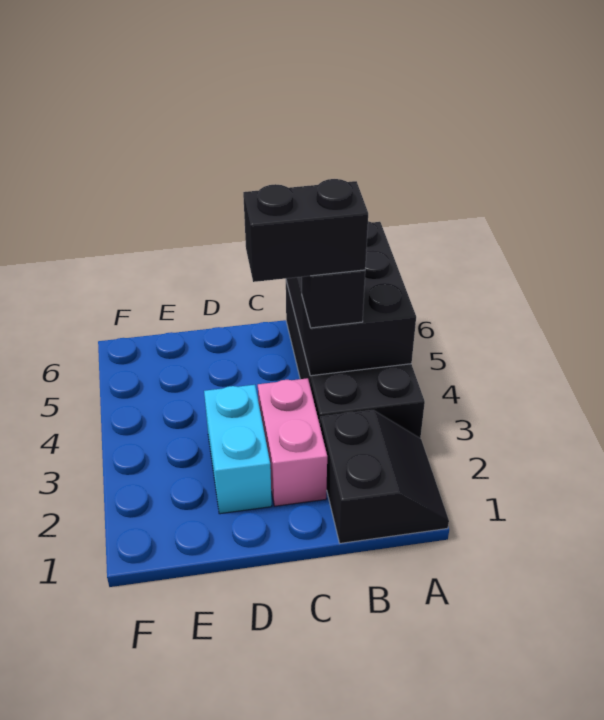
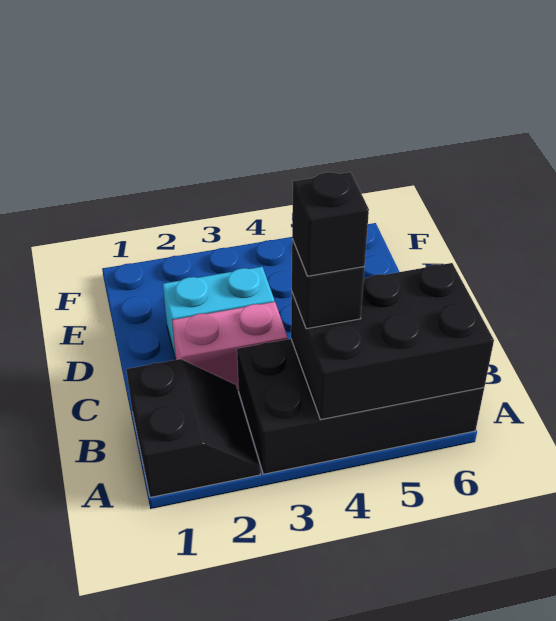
black slope A1:B2 level 1 top B -> black slope A1:B2 level 1 top 1
black brick B4:C4 level 4 -> black brick B4 level 4

